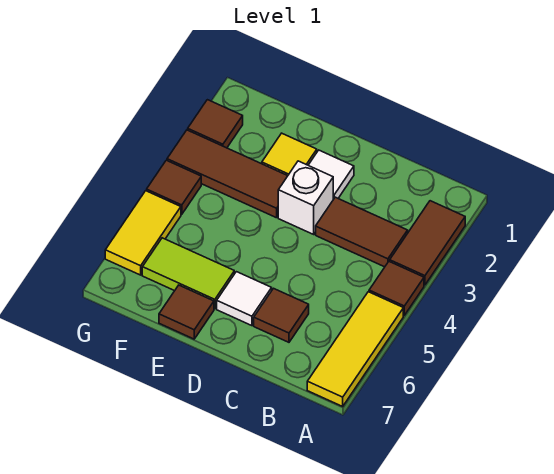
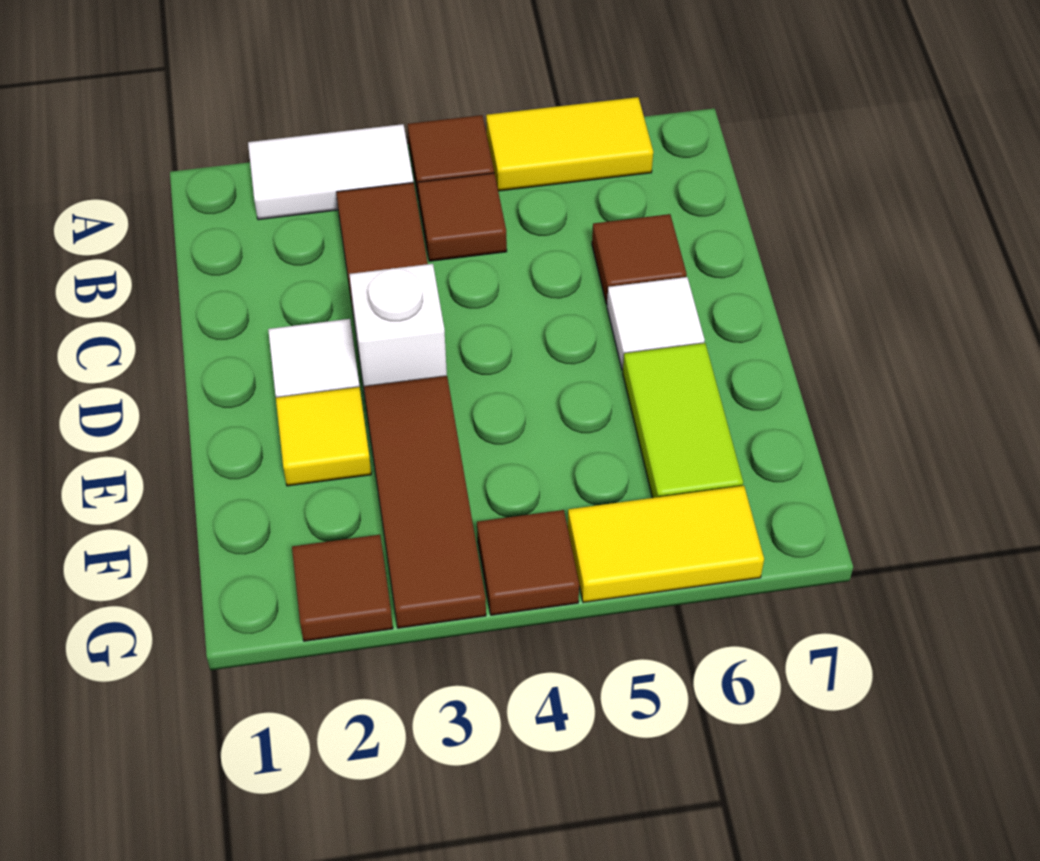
brown tile A2:A3 level 1 -> white tile A2:A3 level 1
yellow tile A5:A7 level 1 -> yellow tile A5:A6 level 1
brown tile E7 level 1 -> brown tile B4 level 1

